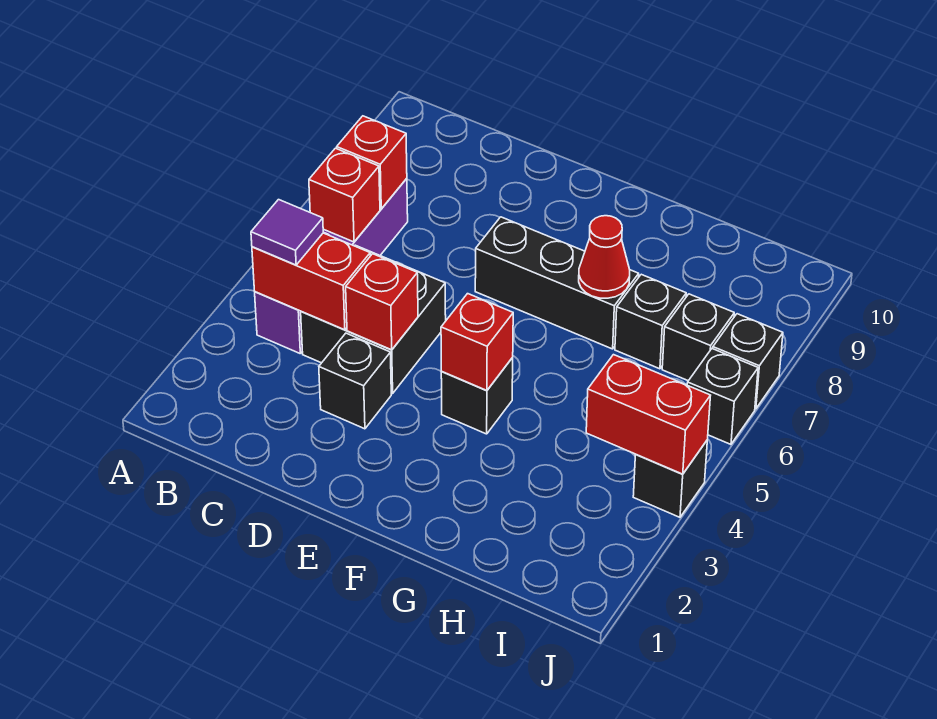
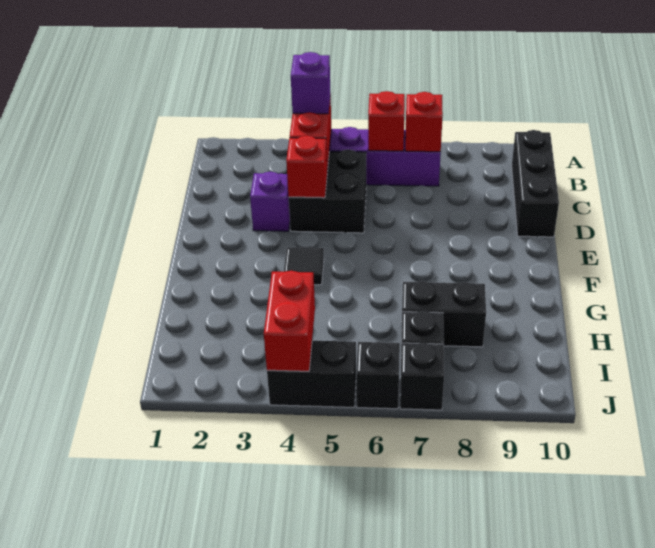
purple tile B4 level 3 -> purple brick B4 level 3
black brick D3 level 1 -> purple brick D3 level 1
black brick E7:G7 level 1 -> black brick B10:D10 level 1
black brick F4 level 1 -> black tile F4 level 1
red brick F4 level 2 -> none
red cone G7 level 2 -> none
black brick H7 level 1 -> black brick H7:H8 level 1
black brick J4 level 1 -> black brick J4:J5 level 1

